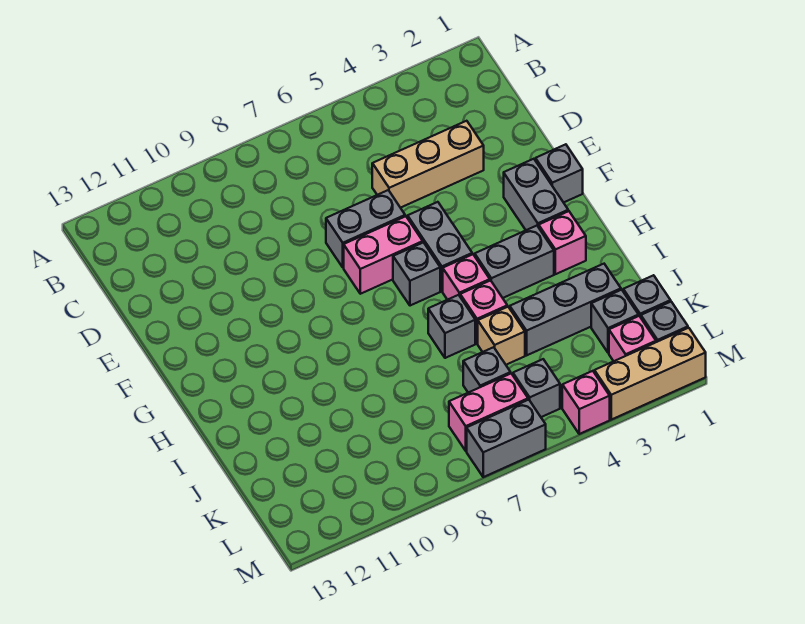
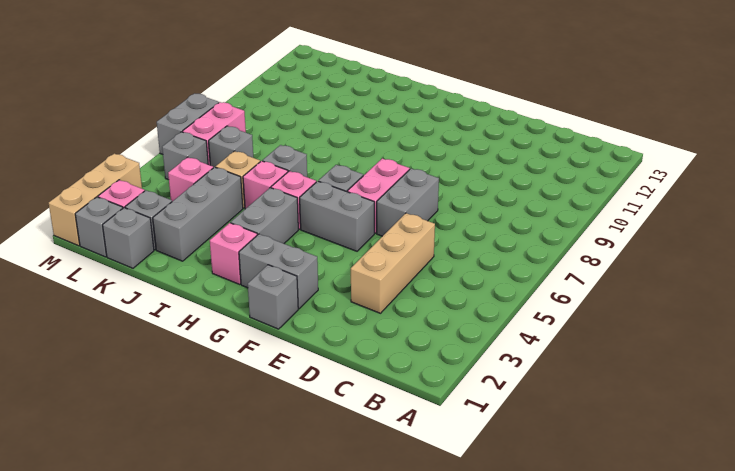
pink brick M4 level 1 -> pink brick K4 level 1

